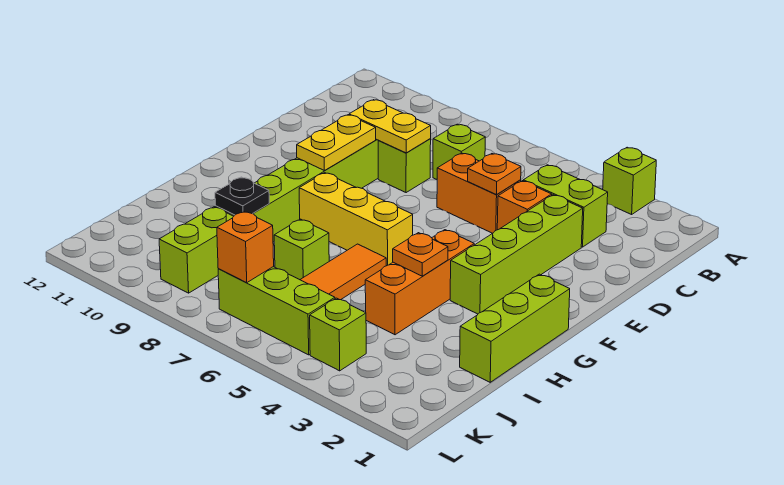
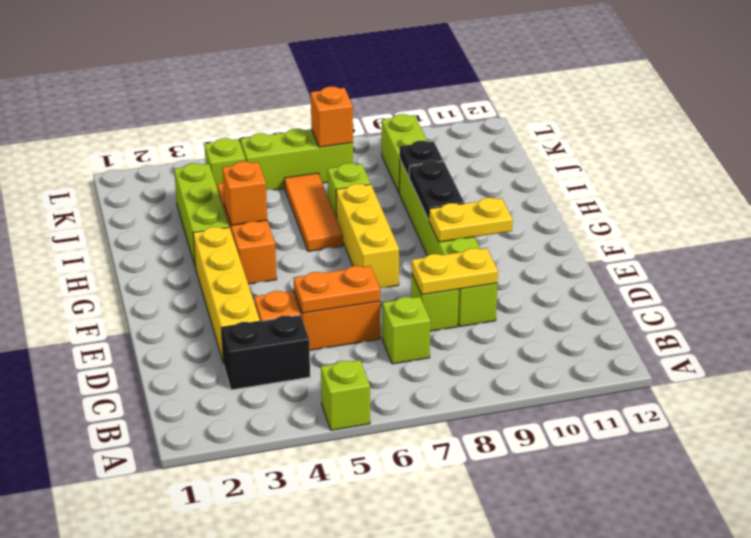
lime brick A3 level 1 -> lime brick A5 level 1
lime brick C3:C4 level 1 -> black brick C3:C4 level 1
lime brick D3:G3 level 1 -> yellow brick D3:G3 level 1
orange plate D5 level 2 -> orange plate D5:D6 level 2
yellow plate E9:F9 level 2 -> yellow plate F9:F10 level 2
lime brick G1:I1 level 1 -> lime brick H3:J3 level 1
yellow brick G6:G8 level 1 -> yellow brick F7:H7 level 1
none -> black plate G9:H9 level 2
orange plate H4 level 2 -> orange brick H4 level 2

